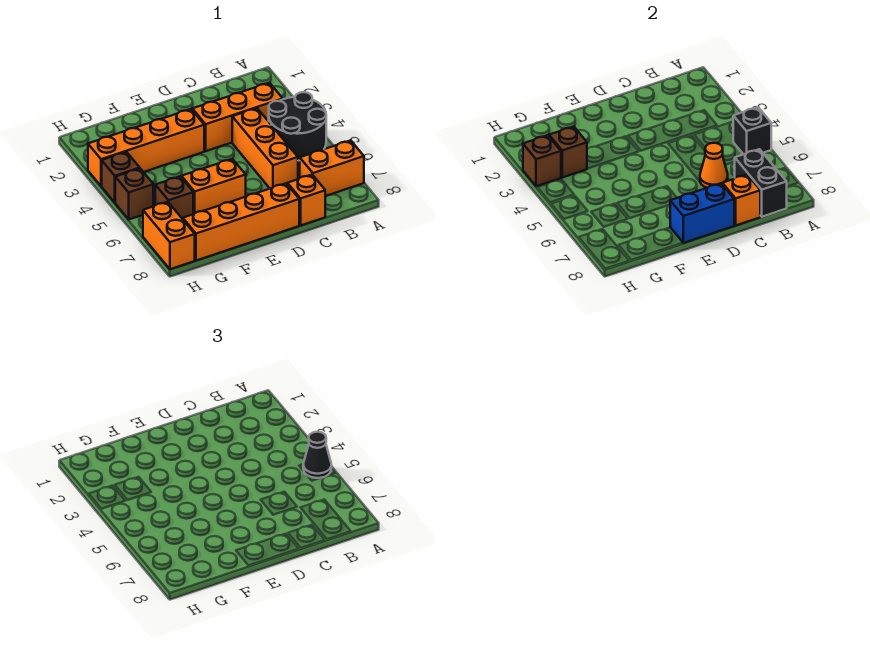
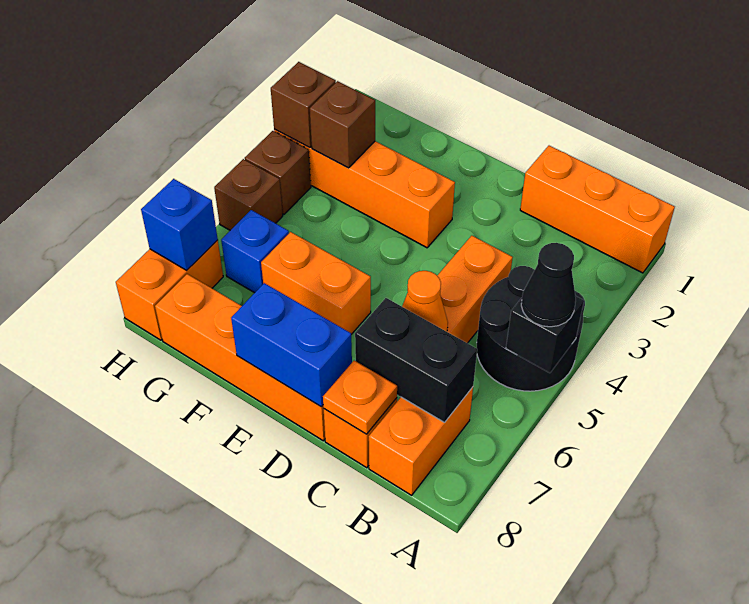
orange brick A7:B7 level 1 -> orange brick B7:B8 level 1
orange brick B3:D3 level 1 -> orange brick A1:C1 level 1
black brick B7:B8 level 2 -> black brick B7:C7 level 2
orange brick C8 level 2 -> orange plate C8 level 2
brown brick G6 level 1 -> blue brick G6 level 1
none -> blue brick H7 level 2

